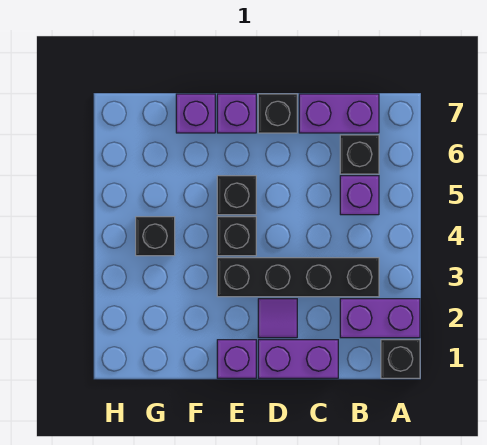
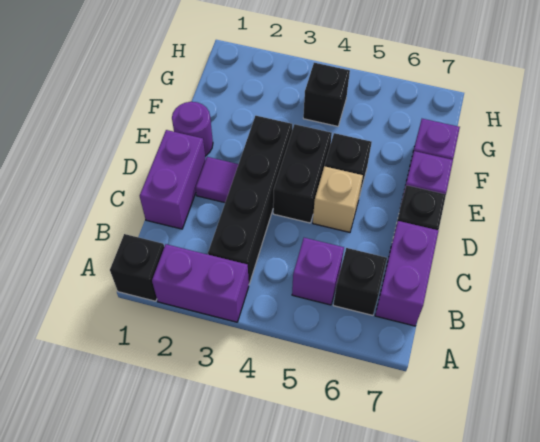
purple brick A2:B2 level 1 -> purple brick A2:A3 level 1
none -> tan brick D5 level 1
purple brick E1 level 1 -> purple round brick E1 level 1
black brick E4 level 1 -> black brick D4:E4 level 1

